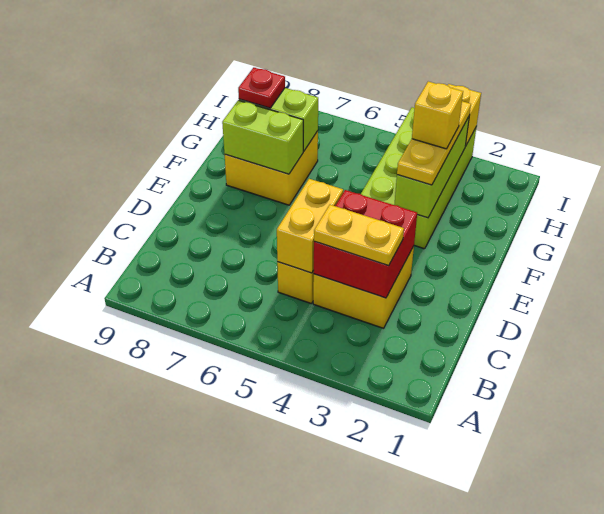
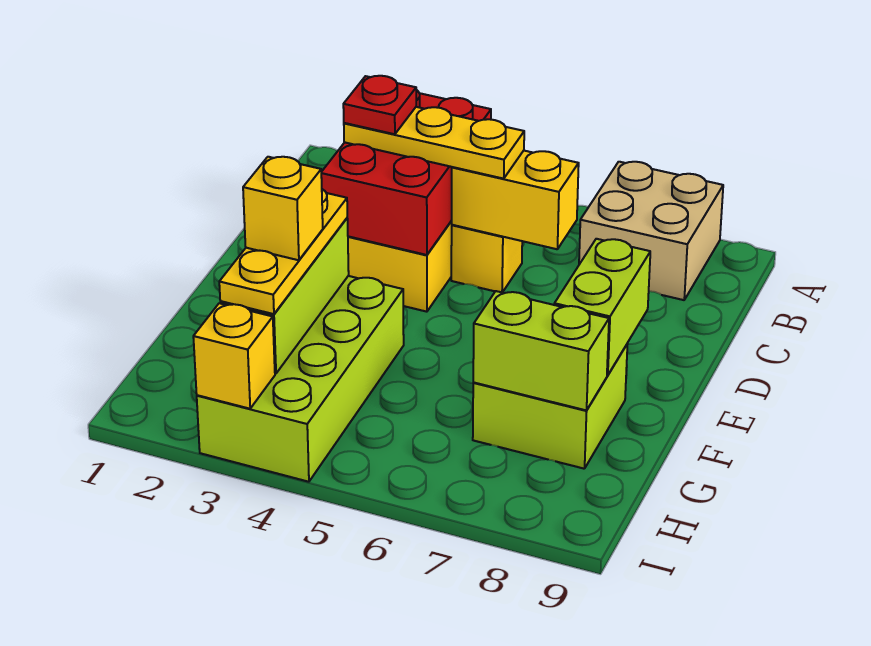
none -> tan brick A7:B8 level 1
red brick C3:D4 level 2 -> red brick B3:D4 level 2
yellow plate C3:C4 level 3 -> yellow plate C3:C5 level 3
yellow brick C5:D5 level 2 -> yellow brick C5:C6 level 2
yellow brick F7:G8 level 1 -> lime brick F7:G8 level 1
lime brick F7:F8 level 2 -> lime brick E8:F8 level 2
red plate G8 level 3 -> red plate C3 level 4

